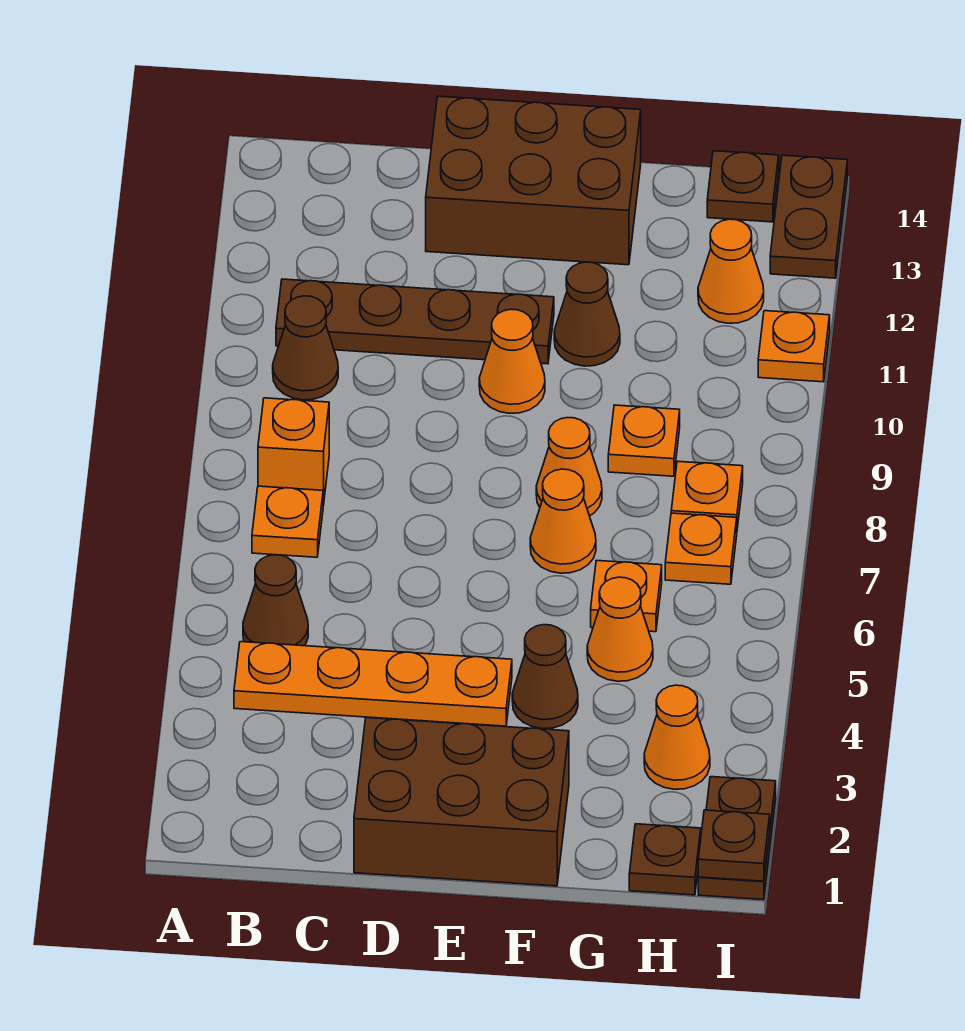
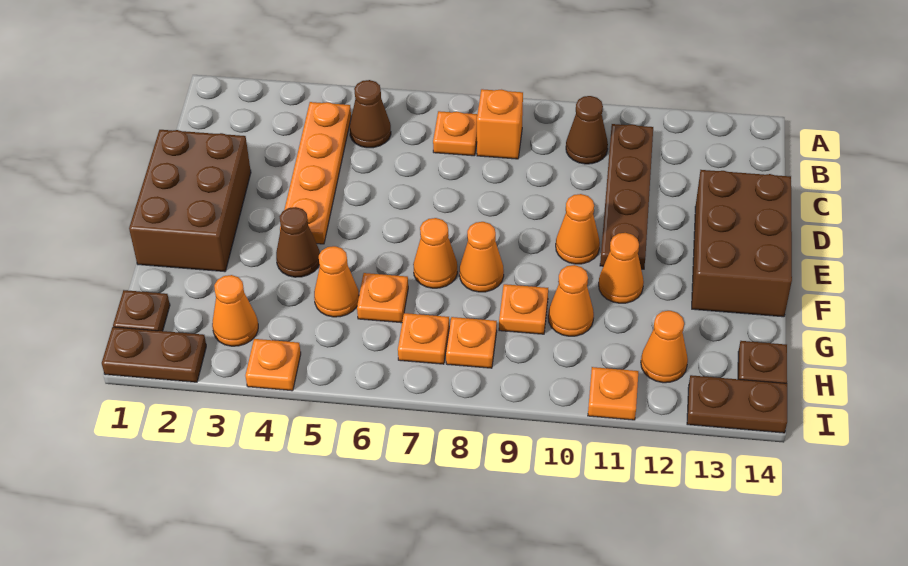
brown cone F11 level 1 -> orange cone F11 level 1
none -> orange cone G10 level 1
brown plate I1 level 2 -> none
none -> orange plate I4 level 1

